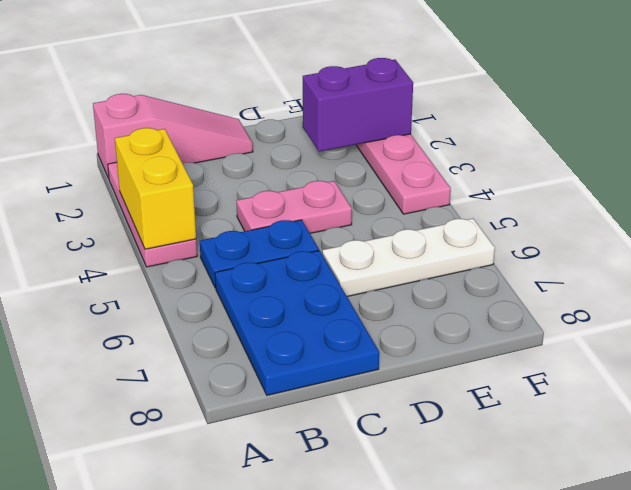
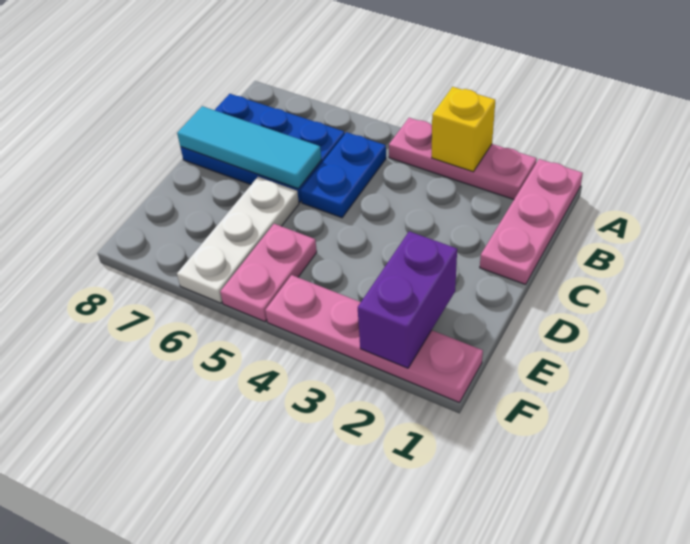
pink slope A1:C1 level 1 top A -> pink plate A1:C1 level 1
yellow brick A3:A4 level 2 -> yellow brick A3 level 2
pink plate C4:D4 level 1 -> pink plate E5:F5 level 1
none -> cyan tile C6:C8 level 2

